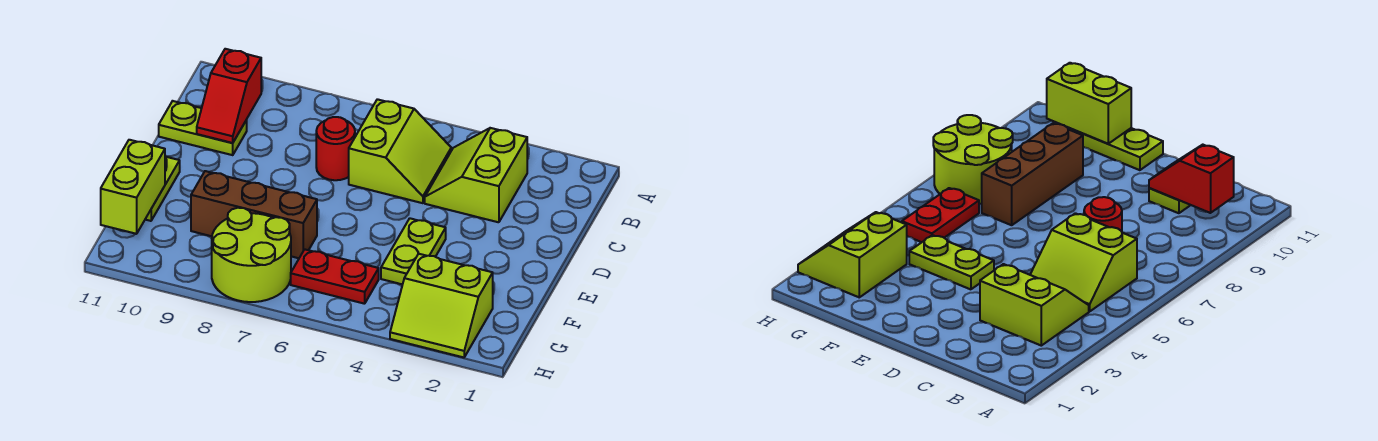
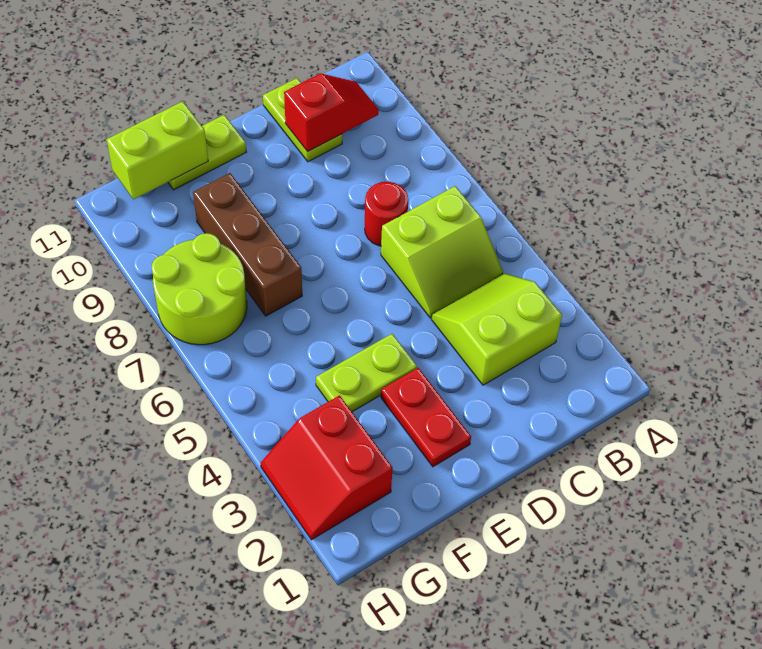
red slope B10:C10 level 2 top B -> red slope B10:C10 level 2 top C
lime slope G2:H3 level 1 top G -> red slope G2:H3 level 1 top G
red plate G5:G6 level 1 -> red plate E2:E3 level 1

